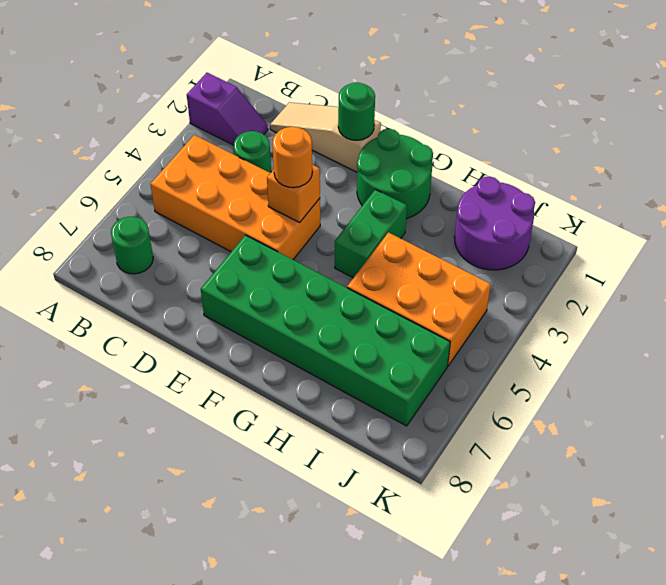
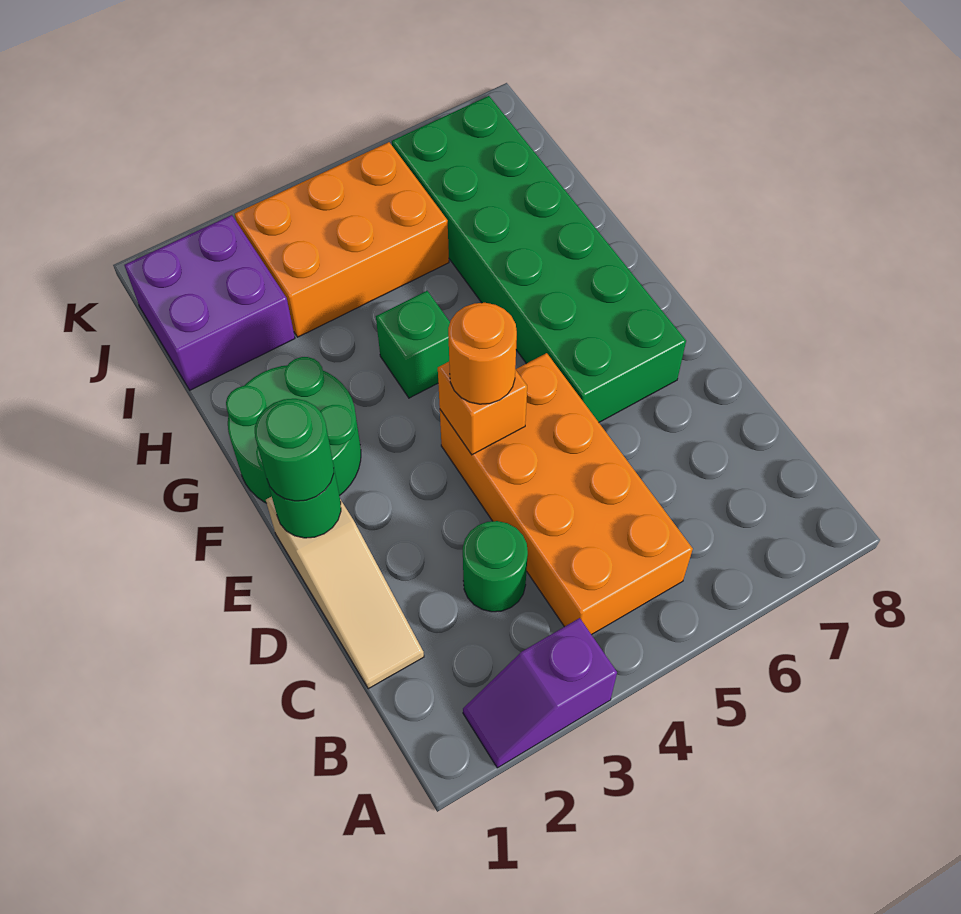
purple slope A2:B2 level 1 top A -> purple slope A2:A3 level 1 top 3
green round brick B7 level 1 -> green round brick E1 level 3
green brick G3:G4 level 1 -> green brick G4 level 1
orange brick H4:J5 level 1 -> orange brick I3:J5 level 1
purple round brick I1:J2 level 1 -> purple brick I1:J2 level 1

